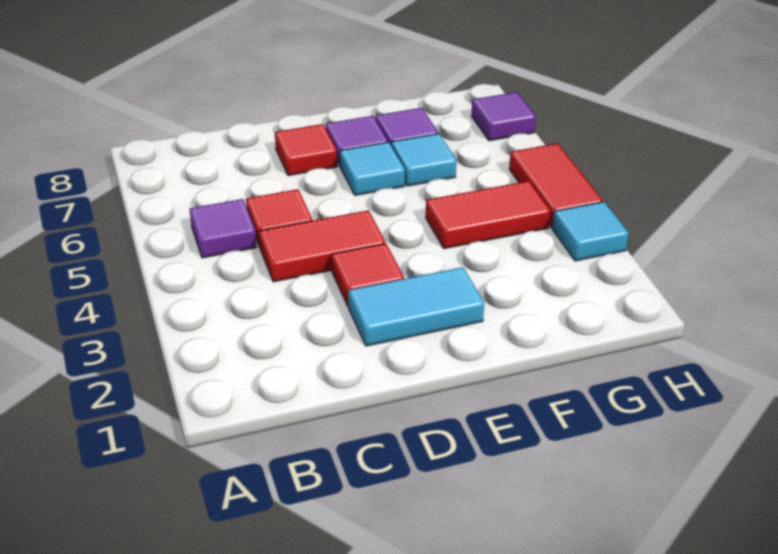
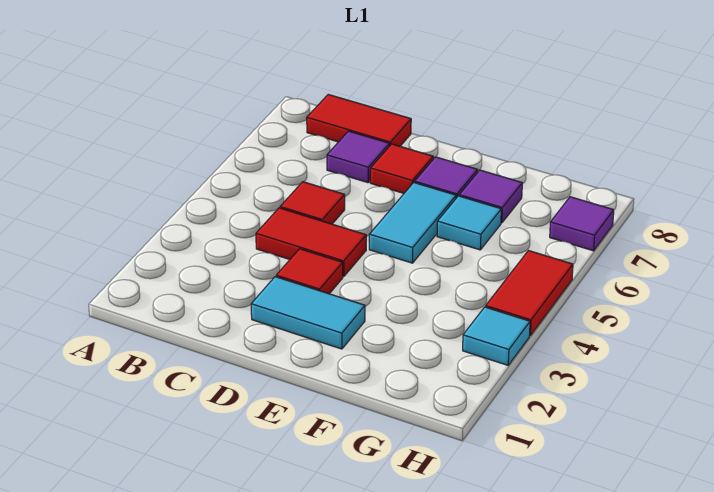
purple tile B5 level 1 -> purple tile C7 level 1
cyan tile E6 level 1 -> cyan tile E5:E6 level 1
red tile F4:G4 level 1 -> red tile B8:C8 level 1

